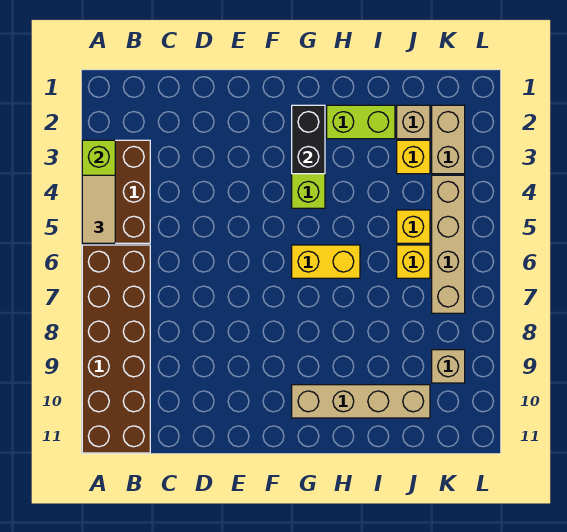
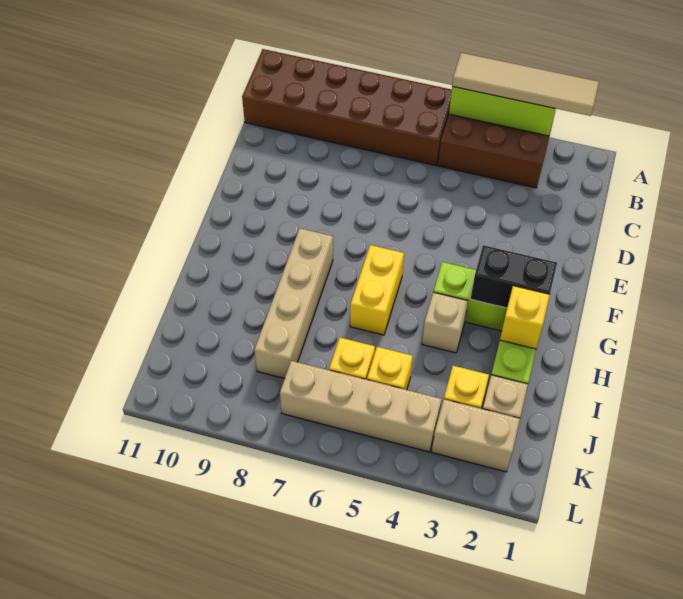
tan tile A4:A5 level 3 -> tan tile A2:A5 level 3
tan brick G10:J10 level 1 -> tan brick G8:J8 level 1
none -> yellow brick H2 level 2
tan brick K9 level 1 -> tan brick H4 level 1

